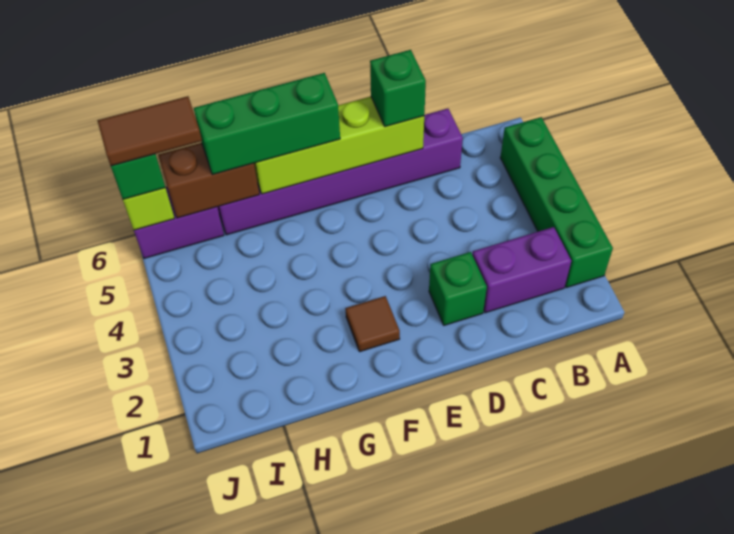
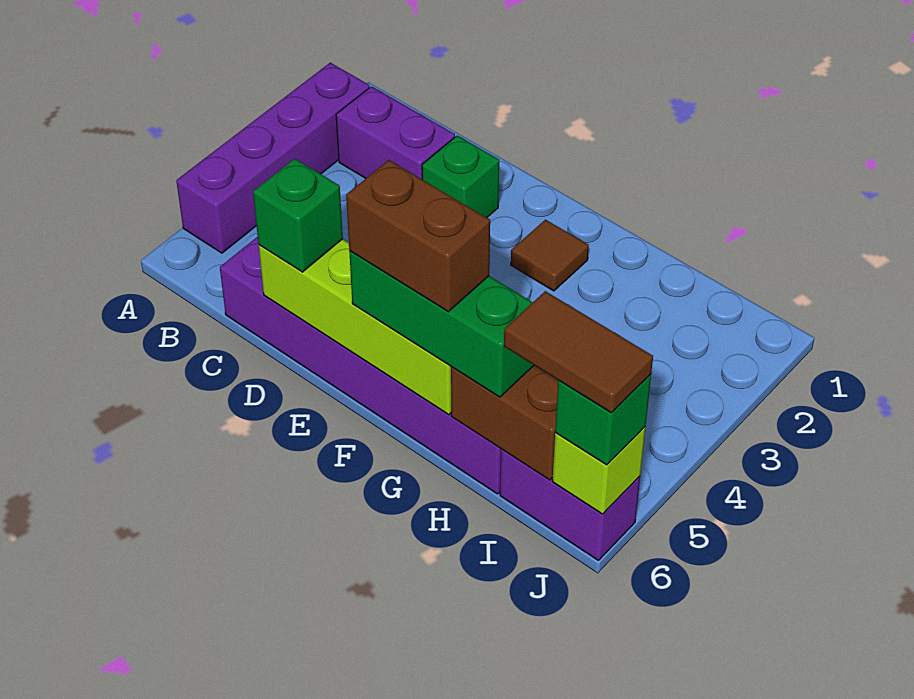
green brick A2:A5 level 1 -> purple brick A2:A5 level 1
none -> brown brick F6:G6 level 4

